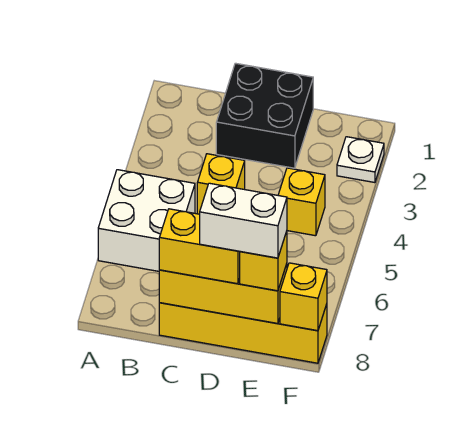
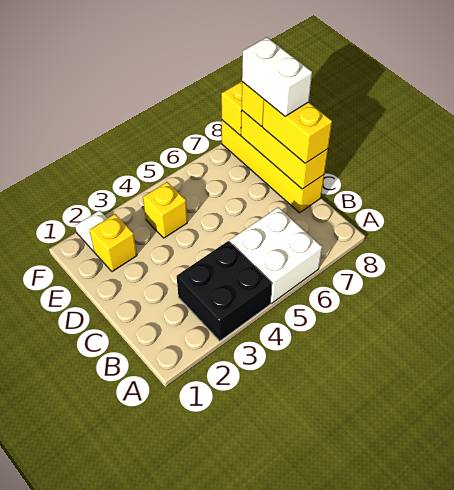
black brick C1:D2 level 1 -> black brick A3:B4 level 1
yellow brick C4 level 1 -> yellow brick E2 level 1

